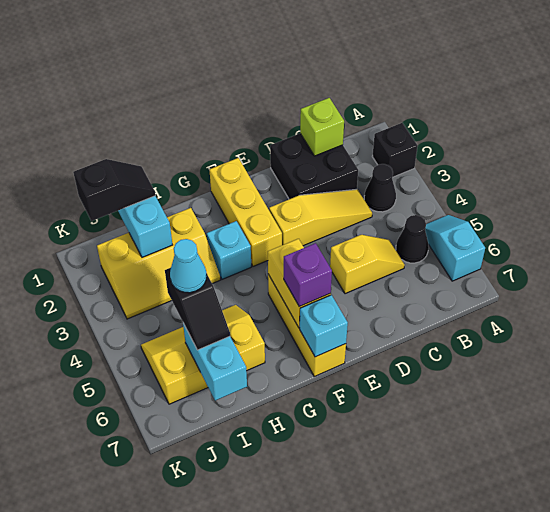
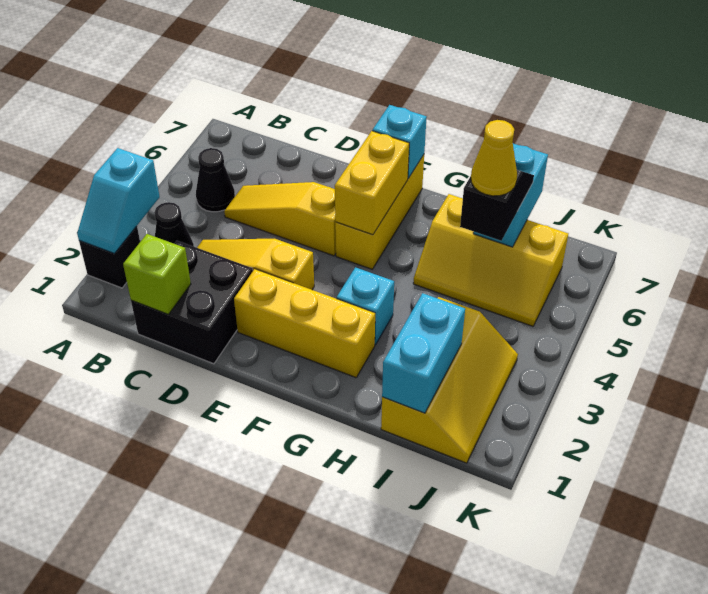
cyan slope A5:A6 level 1 top 6 -> cyan slope A2:A3 level 2 top 3
yellow slope C5:D5 level 1 top D -> yellow slope C5:E5 level 1 top E
yellow brick F1:F3 level 1 -> yellow brick E2:G2 level 1
purple brick F6 level 3 -> none
yellow slope H2:J3 level 1 top 2 -> yellow slope I1:J3 level 1 top I
black slope I1:J1 level 3 top J -> none
cyan cone I5 level 4 -> yellow cone I5 level 4

